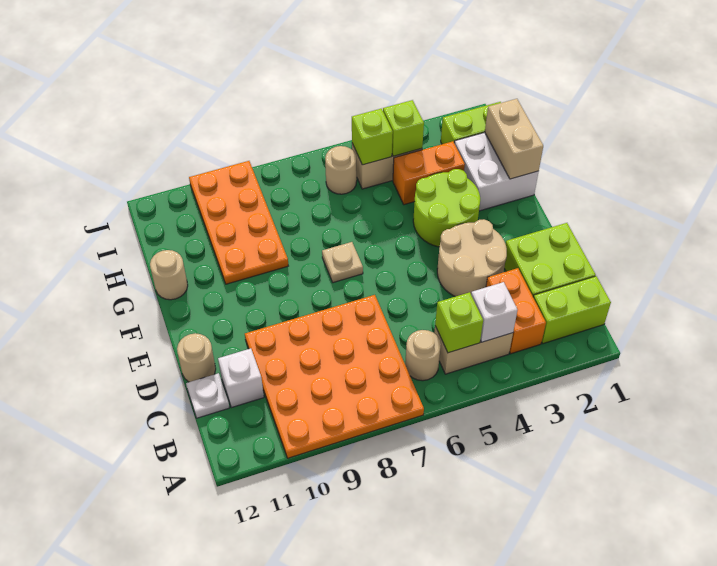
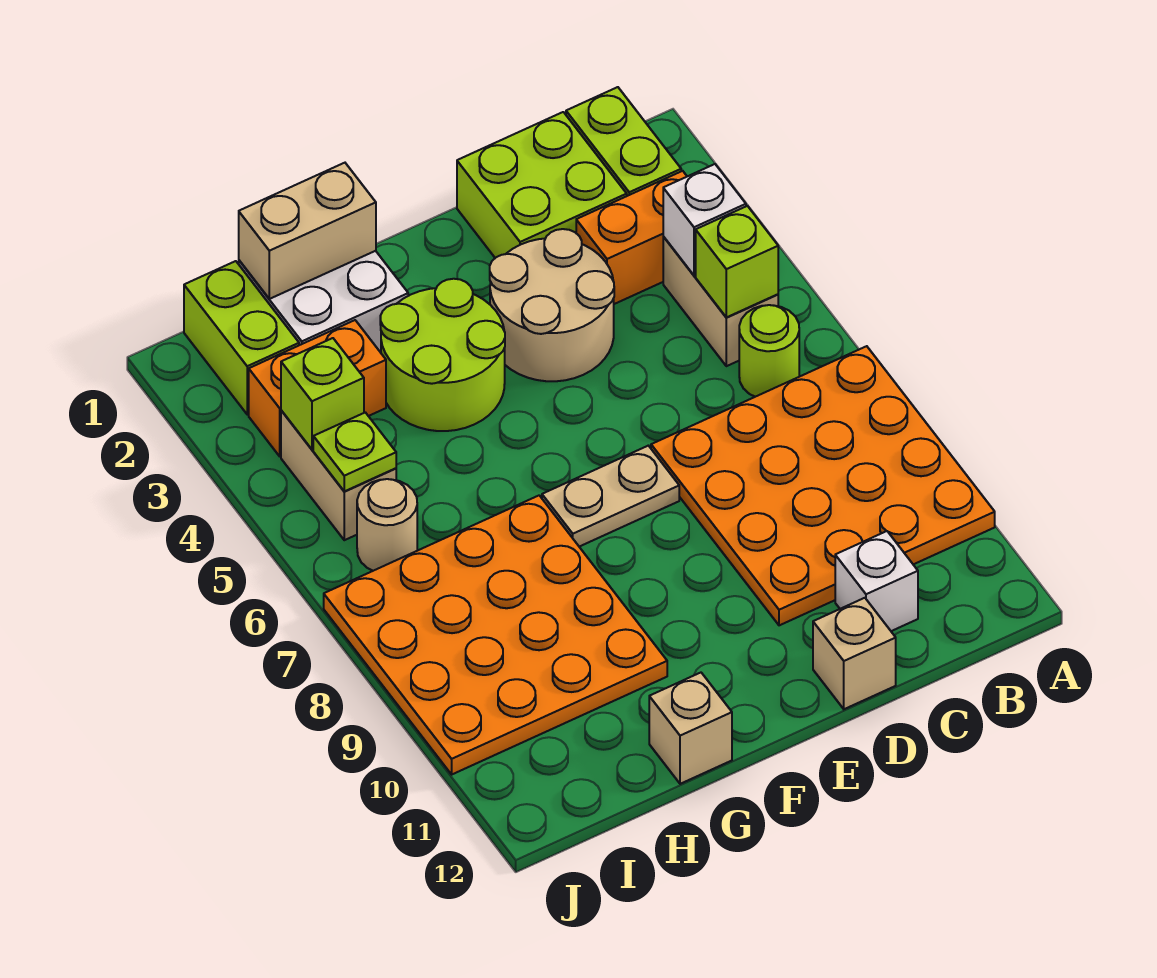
tan round brick B6 level 1 -> lime round brick B6 level 1
white plate C12 level 1 -> none
tan round brick D12 level 1 -> tan brick D12 level 1
tan plate F7 level 1 -> tan plate E7:F7 level 1
orange plate G9:J10 level 1 -> orange plate G7:J10 level 1
tan round brick G12 level 1 -> tan brick G12 level 1
orange brick H3:H4 level 1 -> orange brick H3:I3 level 1
lime brick I5 level 2 -> lime plate I5 level 2

